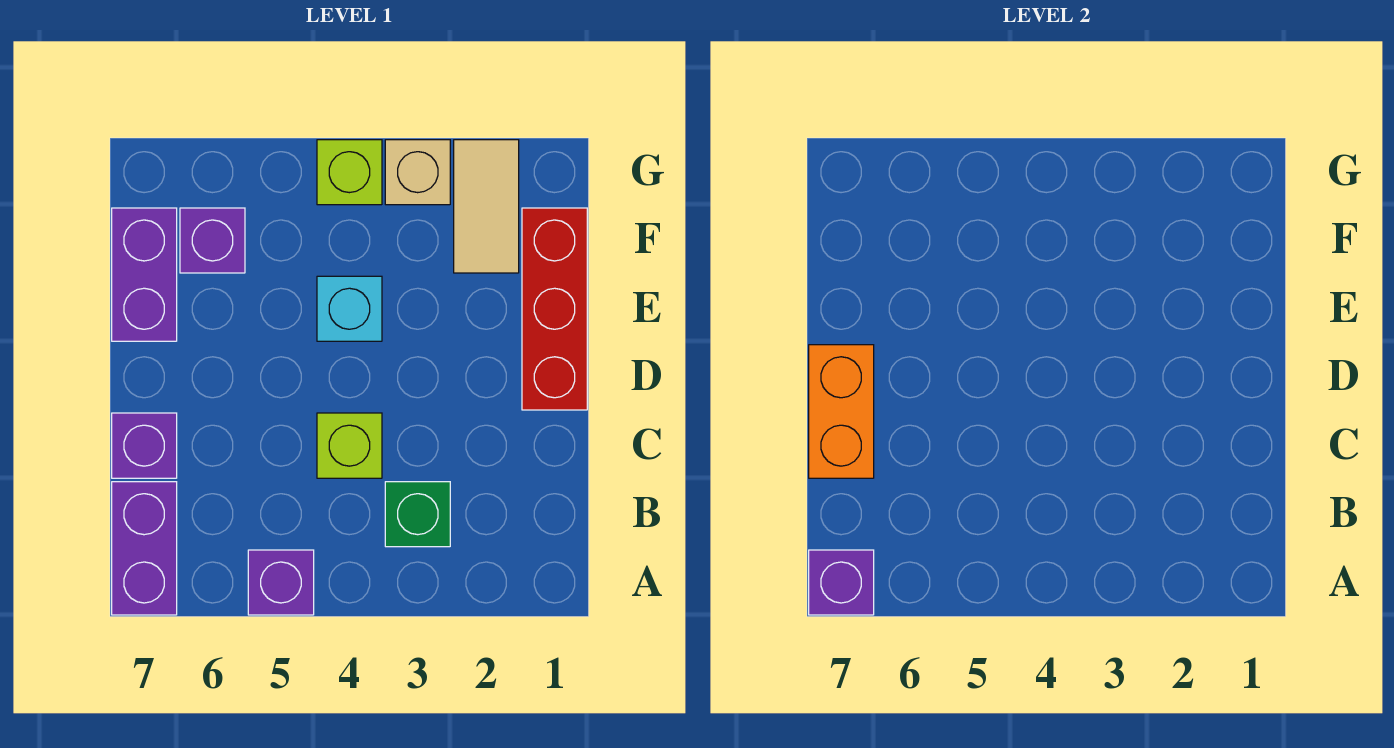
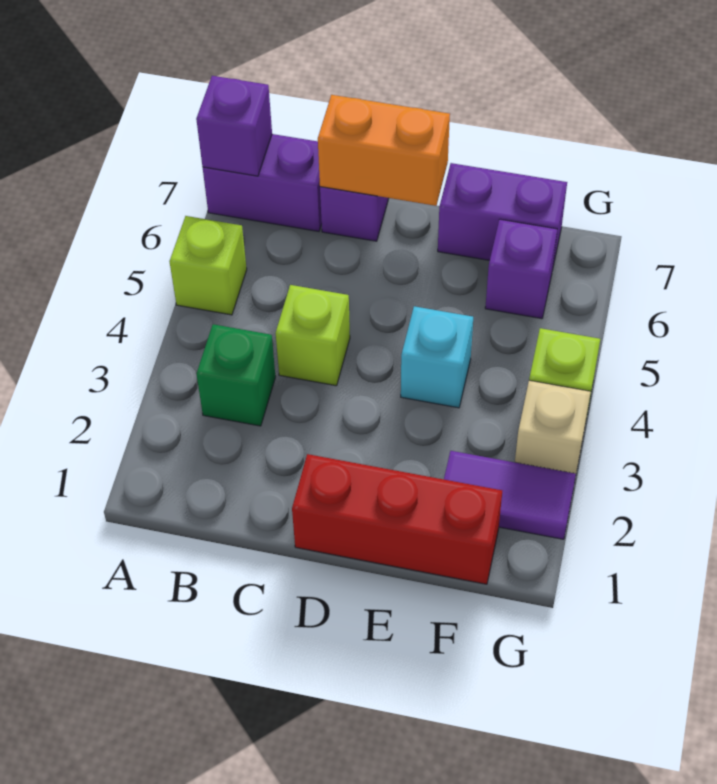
purple brick A5 level 1 -> lime brick A5 level 1
tan tile F2:G2 level 1 -> purple tile F2:G2 level 1

